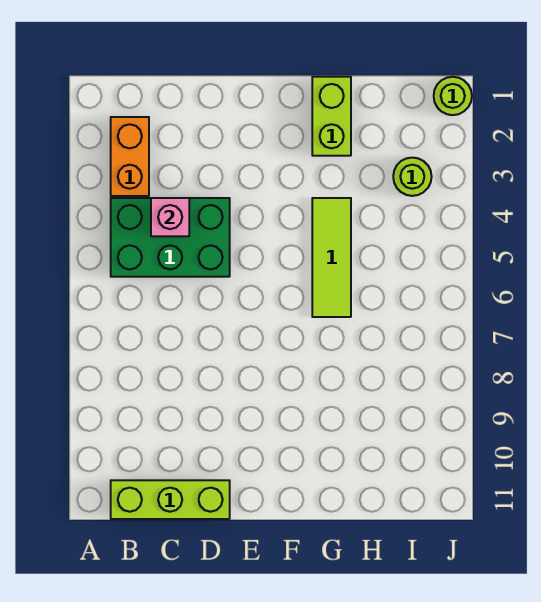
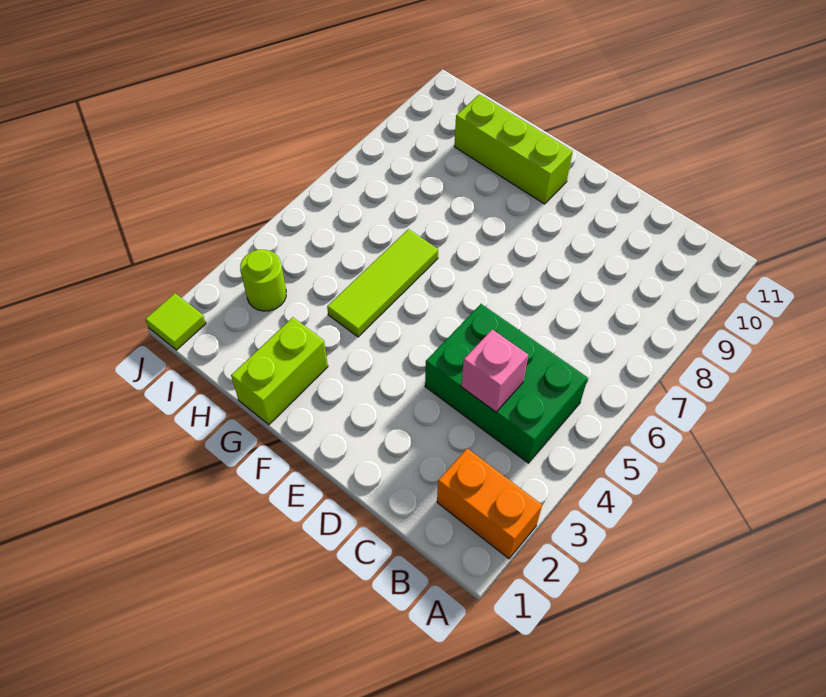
orange brick B2:B3 level 1 -> orange brick A2:B2 level 1
lime brick B11:D11 level 1 -> lime brick F10:H10 level 1
lime round brick J1 level 1 -> lime tile J1 level 1

